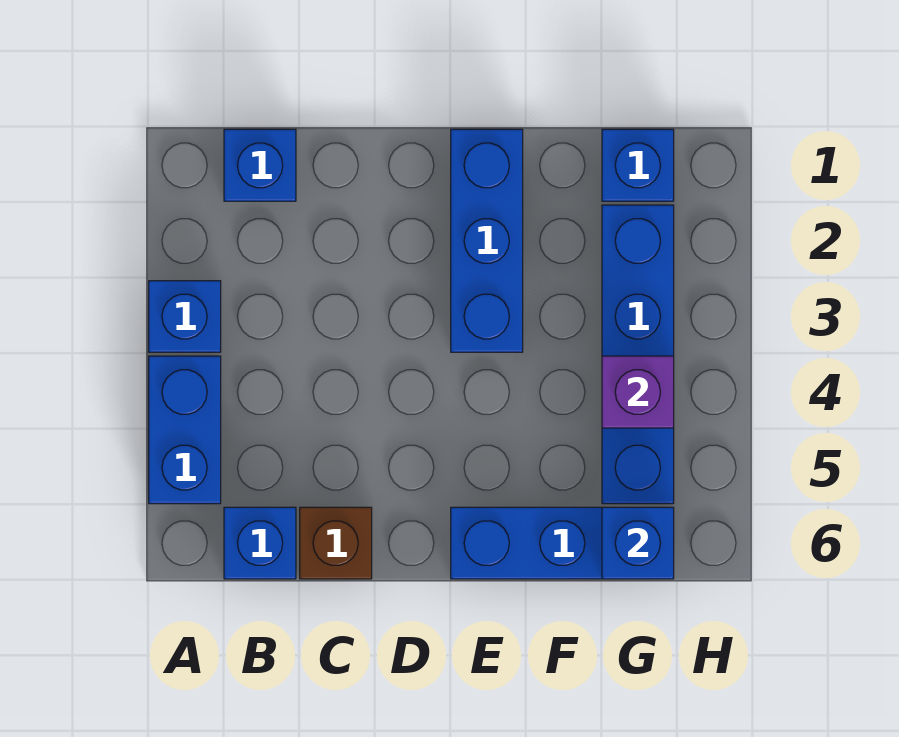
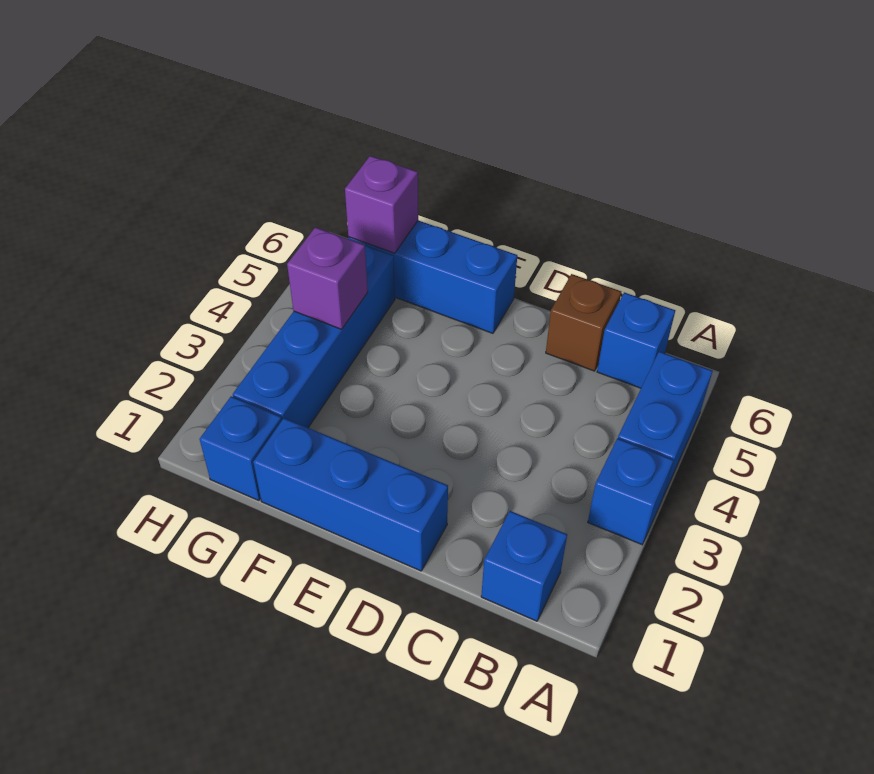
blue brick E1:E3 level 1 -> blue brick D1:F1 level 1
blue brick G6 level 2 -> purple brick G6 level 2

